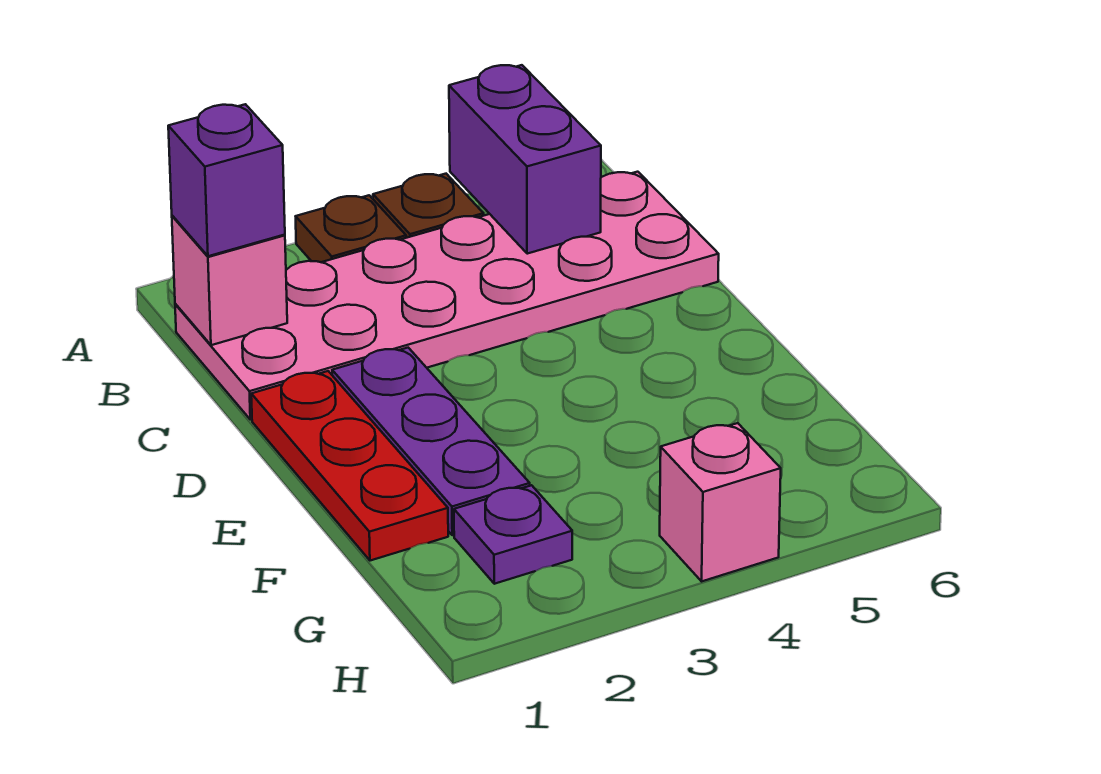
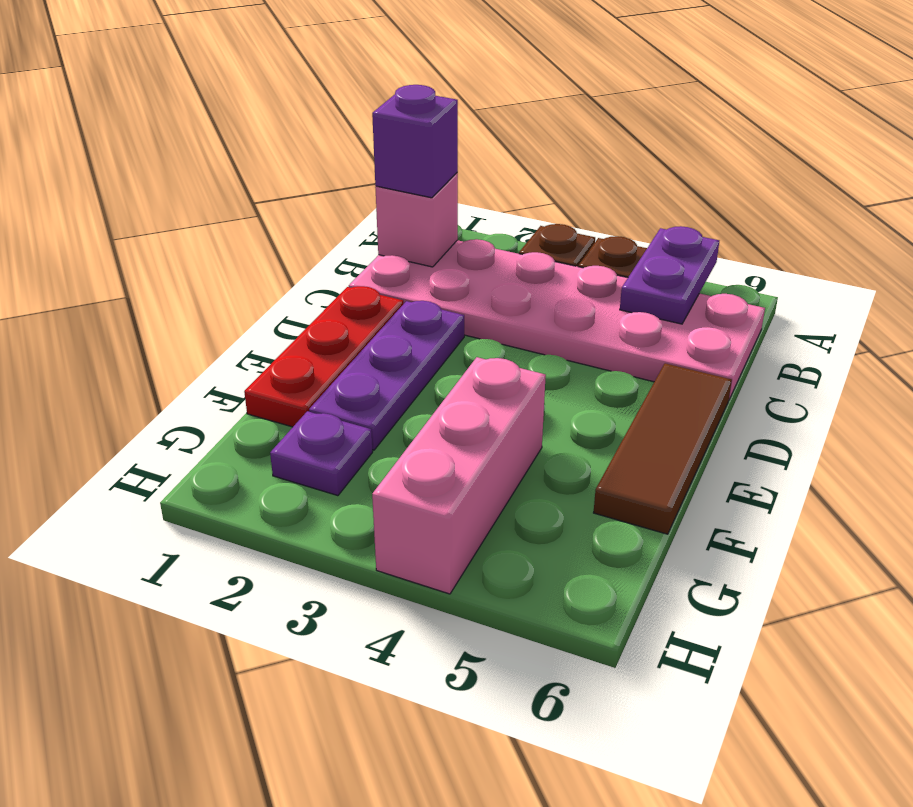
purple brick A5:B5 level 2 -> purple plate A5:B5 level 2
none -> brown tile D6:F6 level 1
pink brick H4 level 1 -> pink brick F4:H4 level 1

